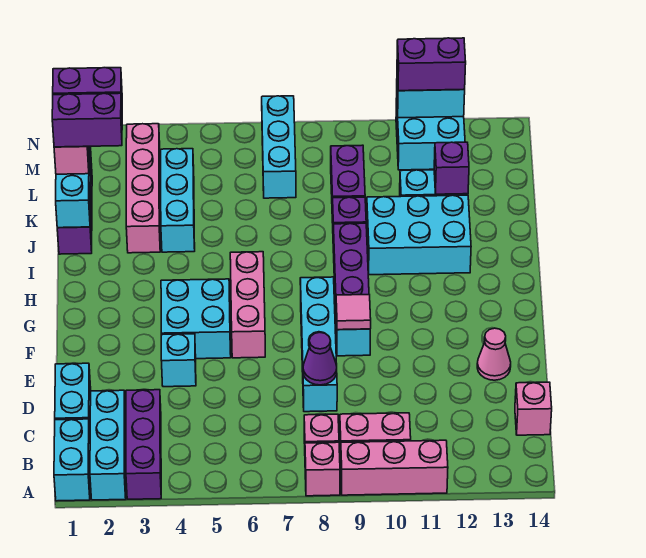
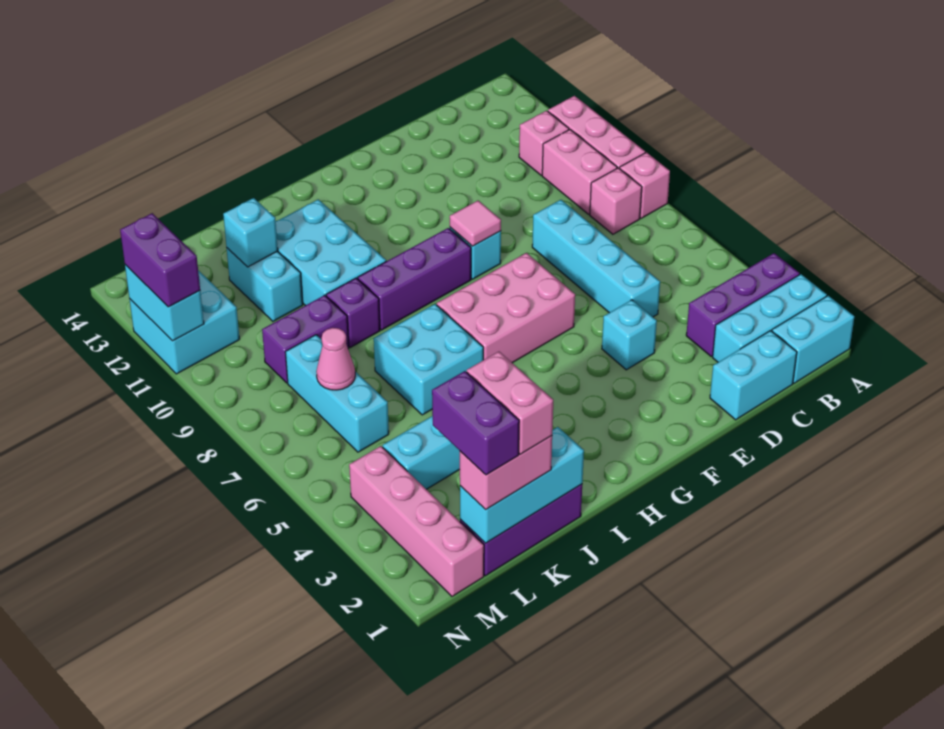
pink brick C14 level 1 -> pink brick B11 level 1
cyan brick D8:G8 level 1 -> cyan brick D5:D8 level 1
purple cone D8 level 2 -> none
pink cone E13 level 1 -> pink cone L7 level 2
cyan brick F4:G5 level 1 -> cyan brick I6:J7 level 1
pink brick F6:H6 level 1 -> pink brick F6:H7 level 1
pink brick J3:M3 level 1 -> pink brick M1:M4 level 1
purple brick K1:K2 level 4 -> pink brick K1:K2 level 4
purple brick K12 level 2 -> cyan brick K12 level 2
cyan brick L7:N7 level 1 -> cyan brick L6:L8 level 1

